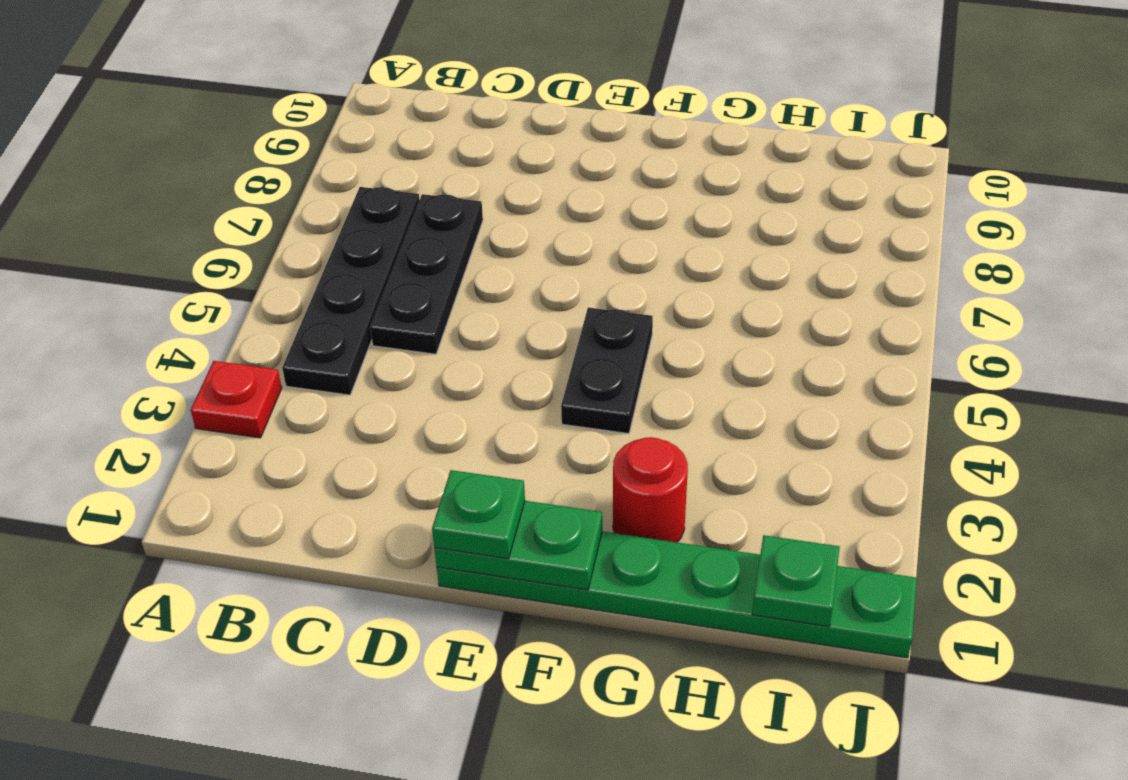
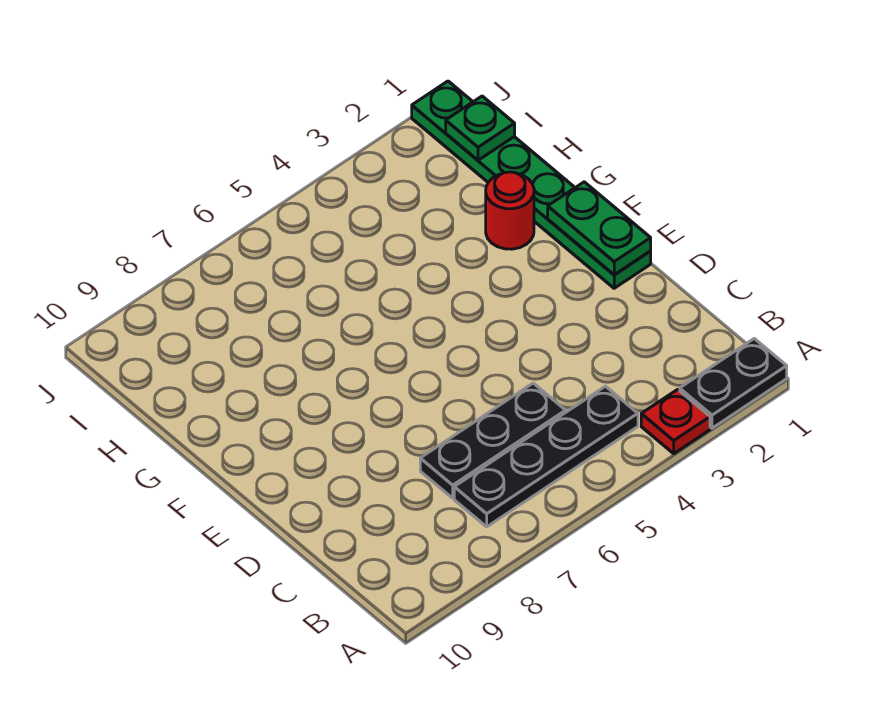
green plate E1 level 3 -> none
black plate F4:F5 level 1 -> black plate A1:A2 level 1

